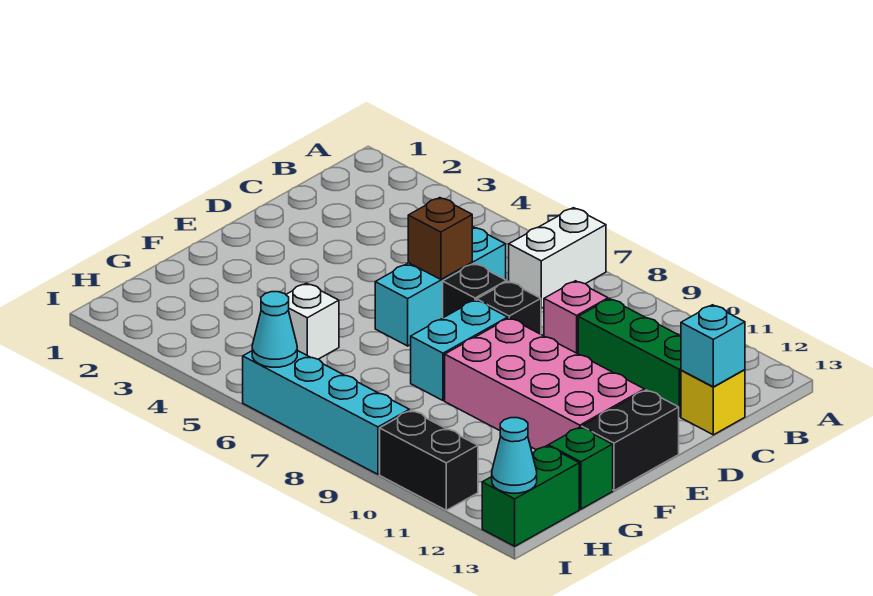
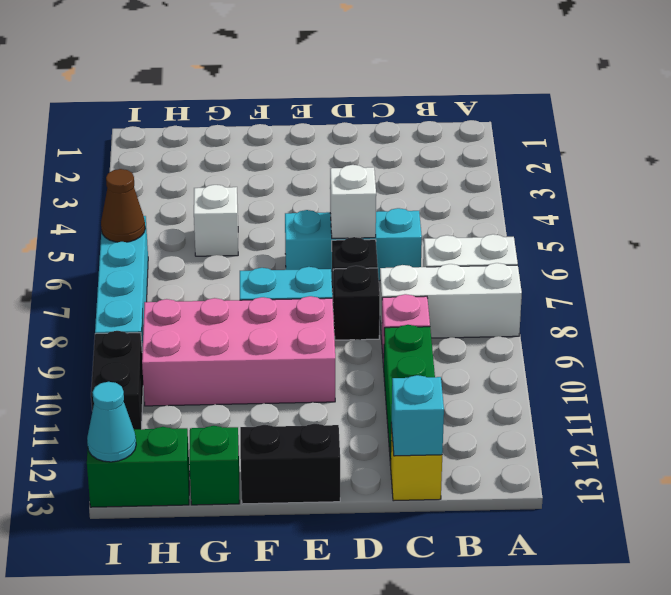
none -> white brick A8:C8 level 1
brown brick D6 level 2 -> white brick D6 level 2
pink brick E9:F12 level 1 -> pink brick E9:H10 level 1
cyan cone I6 level 2 -> brown cone I6 level 2

